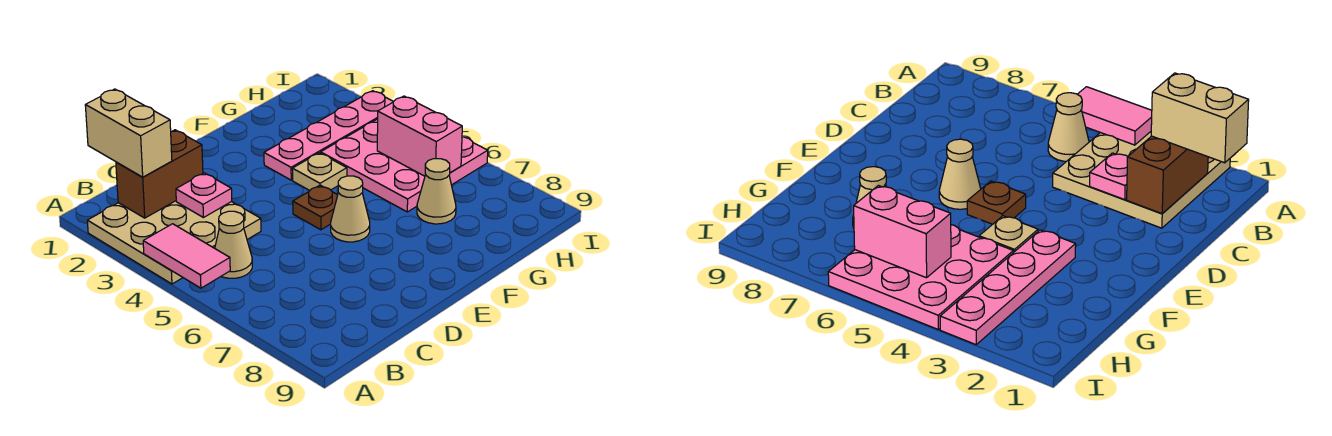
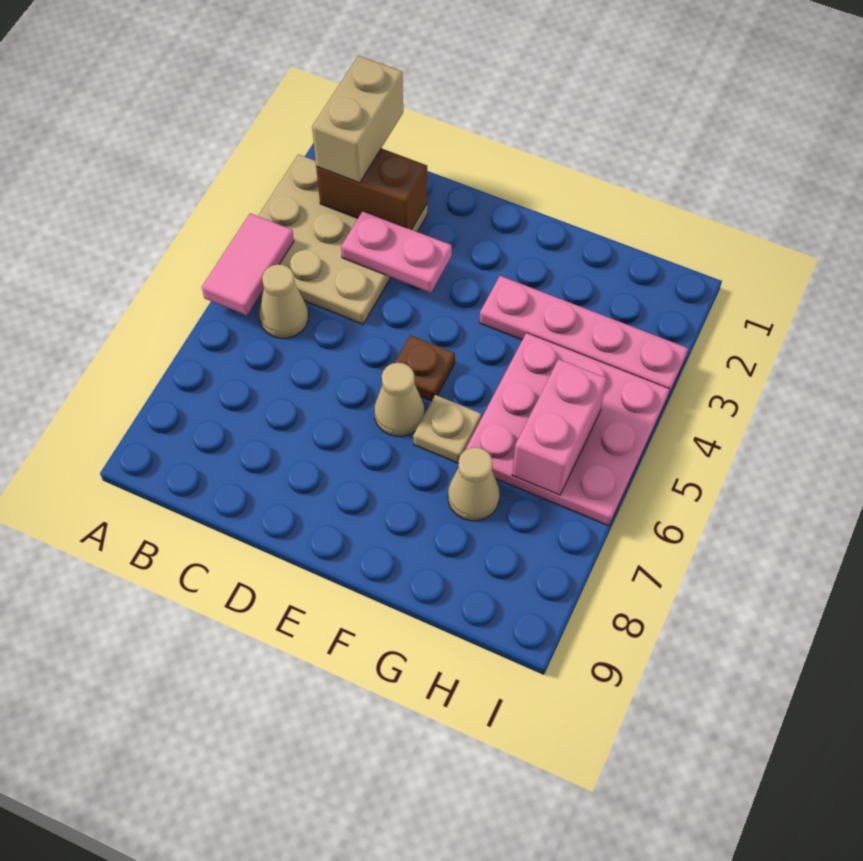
pink plate C3 level 2 -> pink plate C3:D3 level 2
tan plate F4 level 1 -> tan plate F6 level 1

